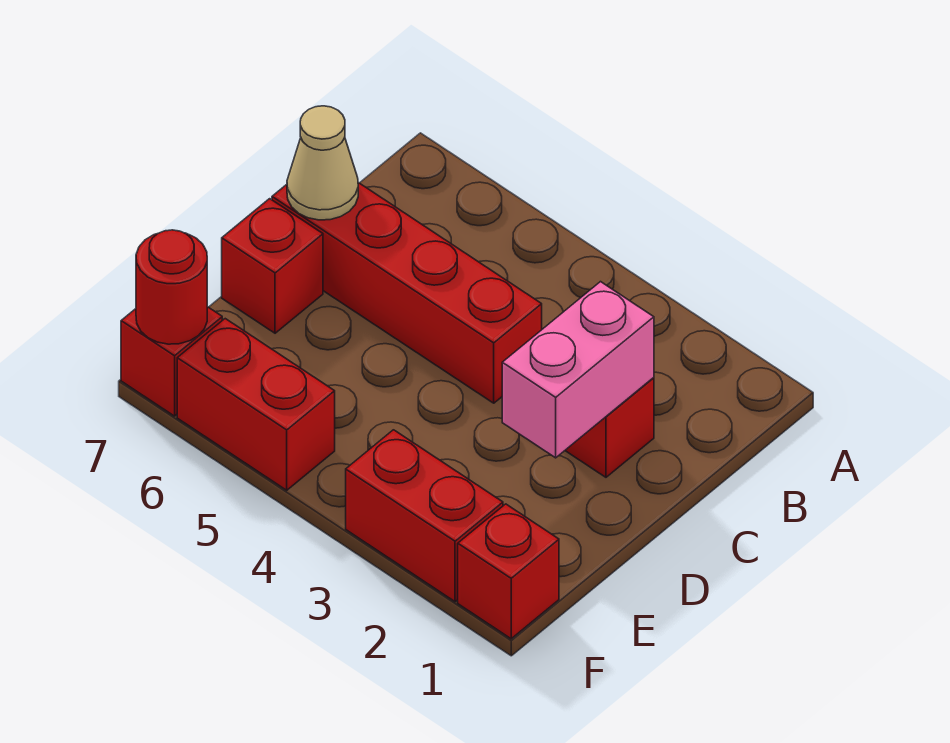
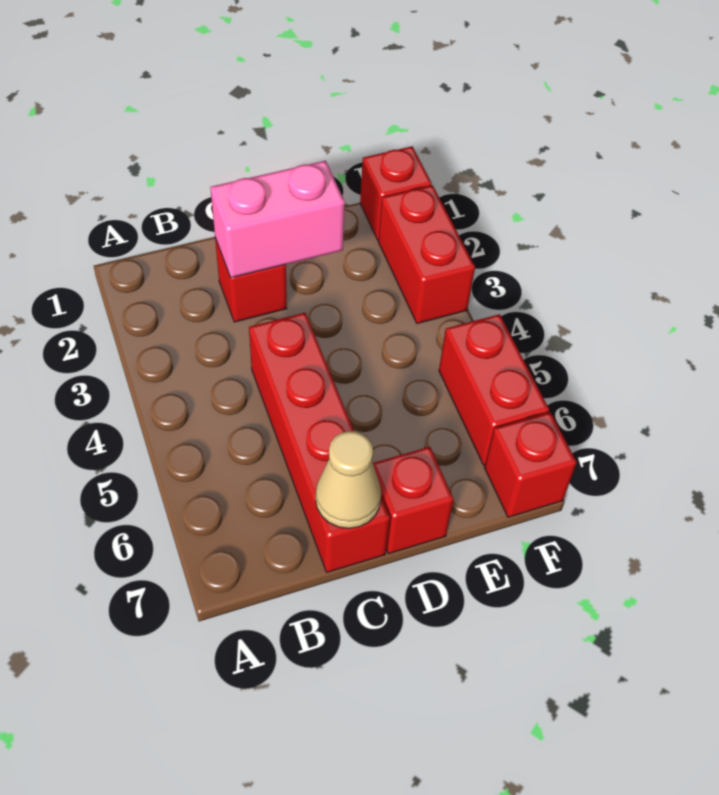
red round brick F7 level 2 -> none

